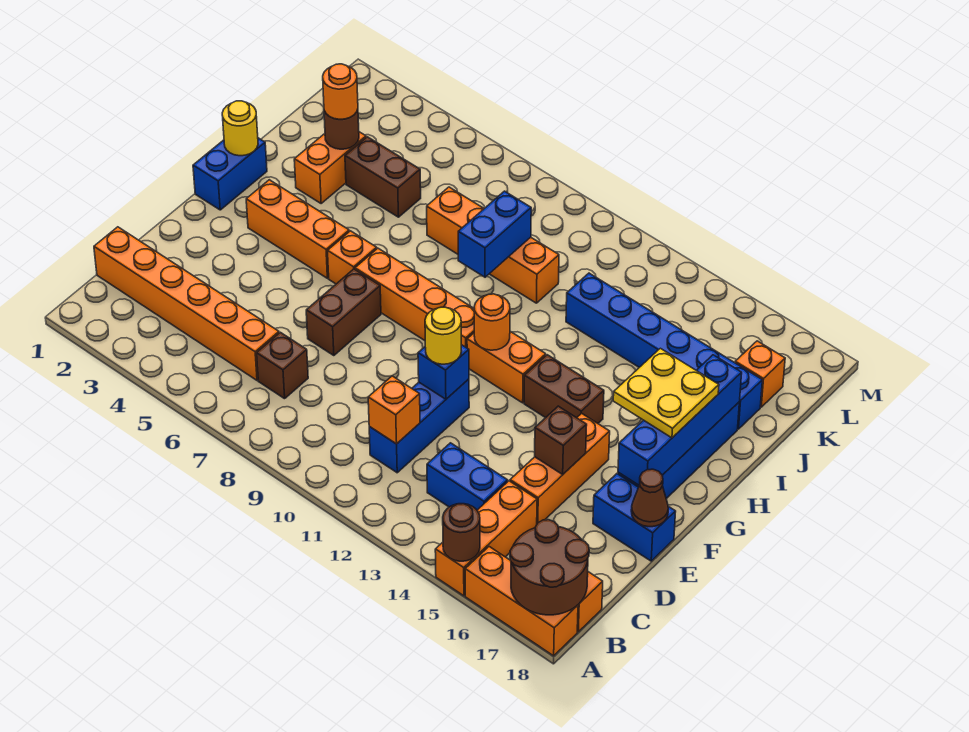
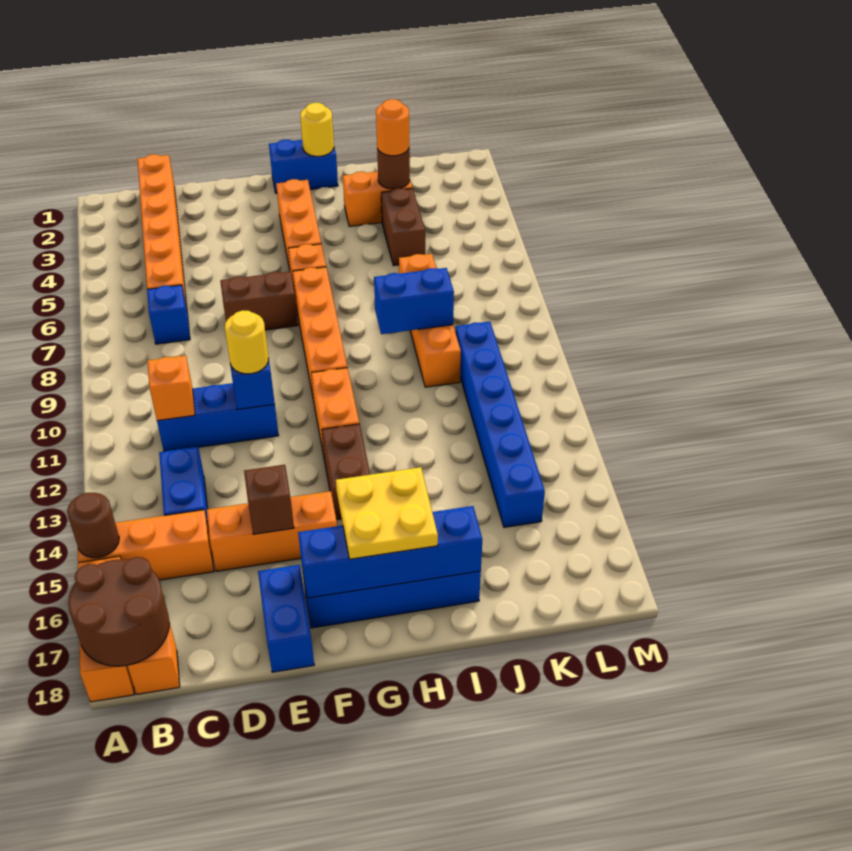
brown brick C7 level 1 -> blue brick C7 level 1
brown cone E18 level 2 -> none
orange round brick G11 level 2 -> none
blue brick J12:J17 level 1 -> blue brick K10:K15 level 1
orange brick K17 level 1 -> none

